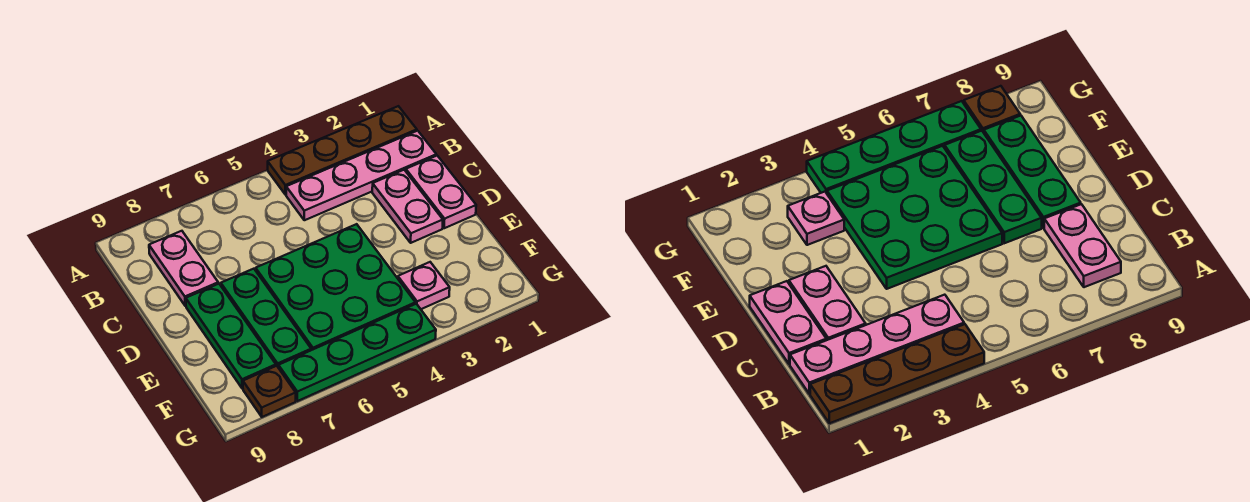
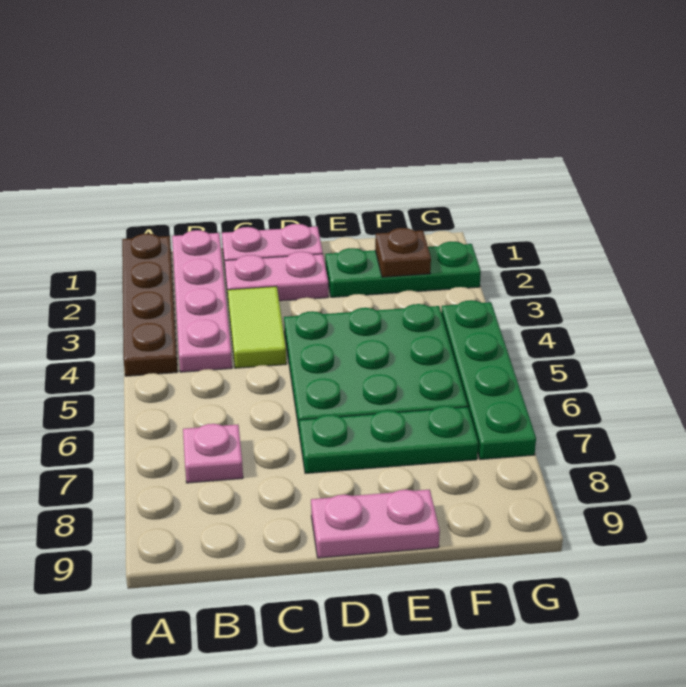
pink plate B8:C8 level 1 -> pink plate D9:E9 level 1
none -> lime tile C3:C4 level 1
green plate D8:F8 level 1 -> green plate E2:G2 level 1
pink plate F3 level 1 -> pink plate B7 level 1
brown plate G8 level 1 -> brown plate F2 level 2

